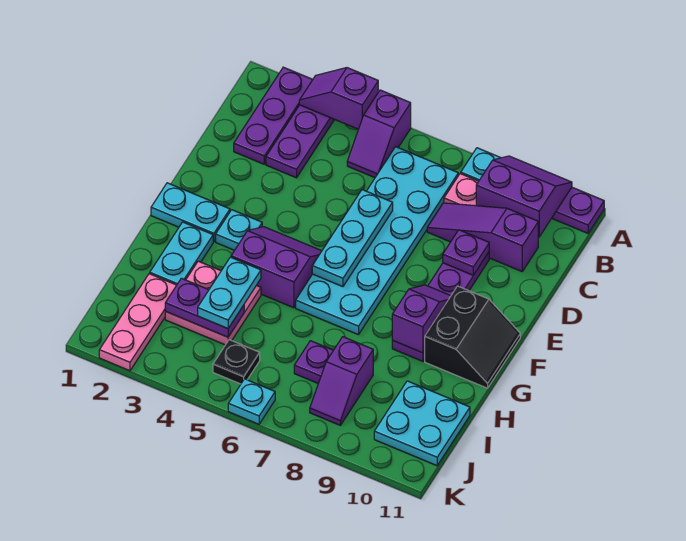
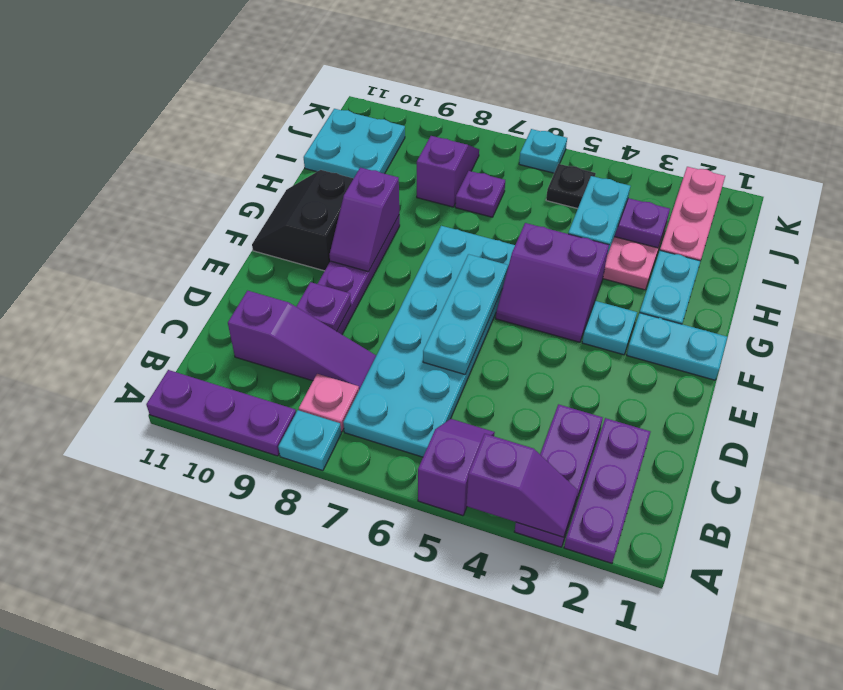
purple slope A9:B10 level 2 top B -> none

